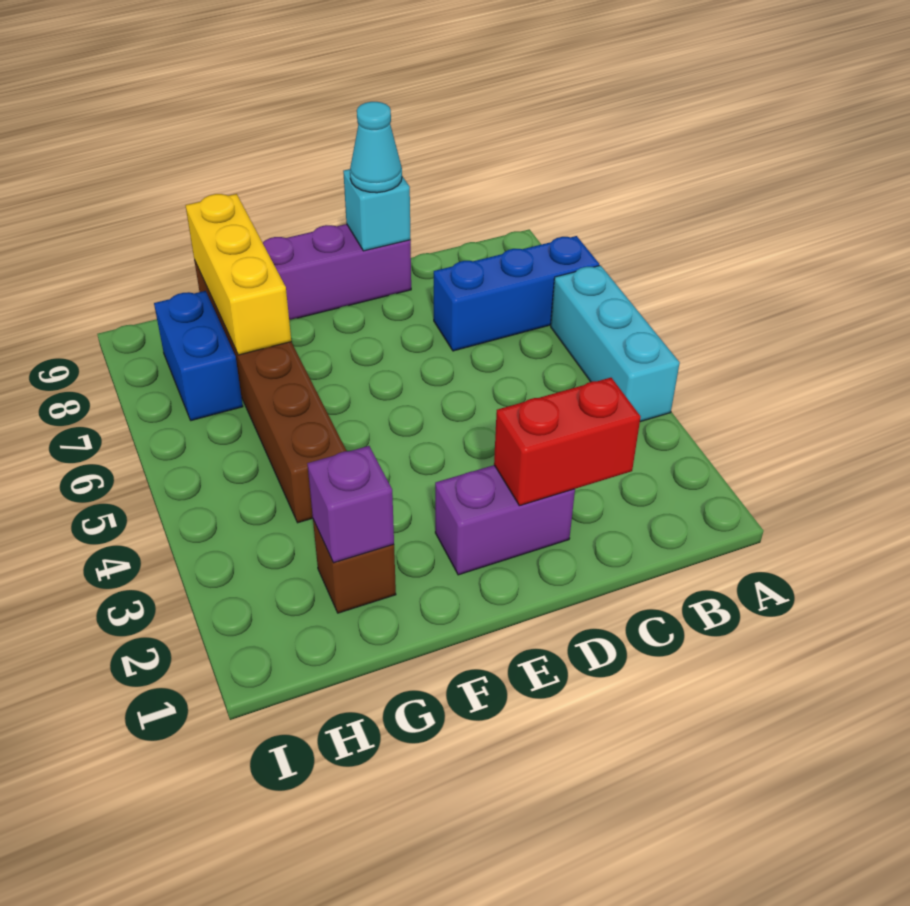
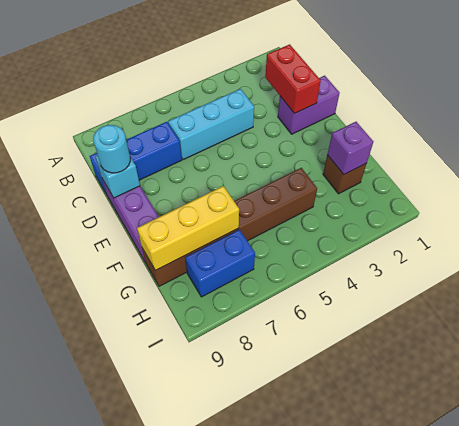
cyan brick A4:A6 level 1 -> cyan brick C4:C6 level 1
blue brick A7:C7 level 1 -> blue brick C7:C9 level 1
purple brick D2:E2 level 1 -> purple brick D1:D2 level 1
cyan cone D9 level 3 -> cyan round brick D9 level 3

